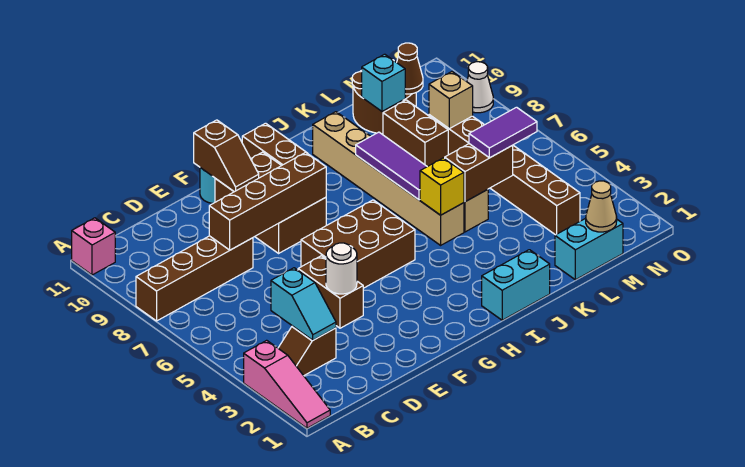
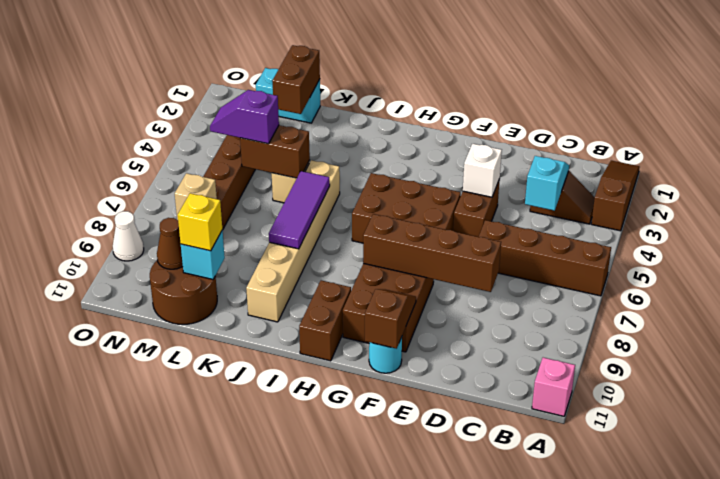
pink slope A1:A3 level 1 top 3 -> brown slope A1:A3 level 1 top 3
brown brick A8:D8 level 1 -> brown brick A6:D6 level 1
white round brick E4 level 2 -> white brick E4 level 2
cyan brick I1:J1 level 1 -> none
yellow brick J5 level 2 -> yellow brick L10 level 3
purple tile L5:M5 level 3 -> purple slope L5:M5 level 3 top L
brown brick L8:L9 level 1 -> brown brick L1:L2 level 2
tan cone M1 level 2 -> none

